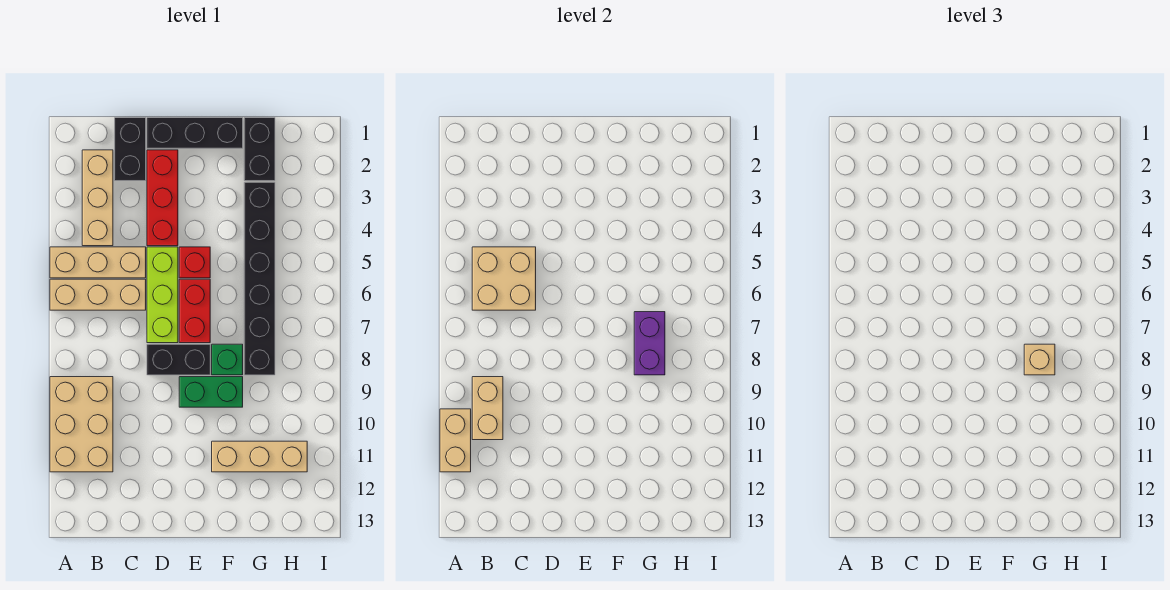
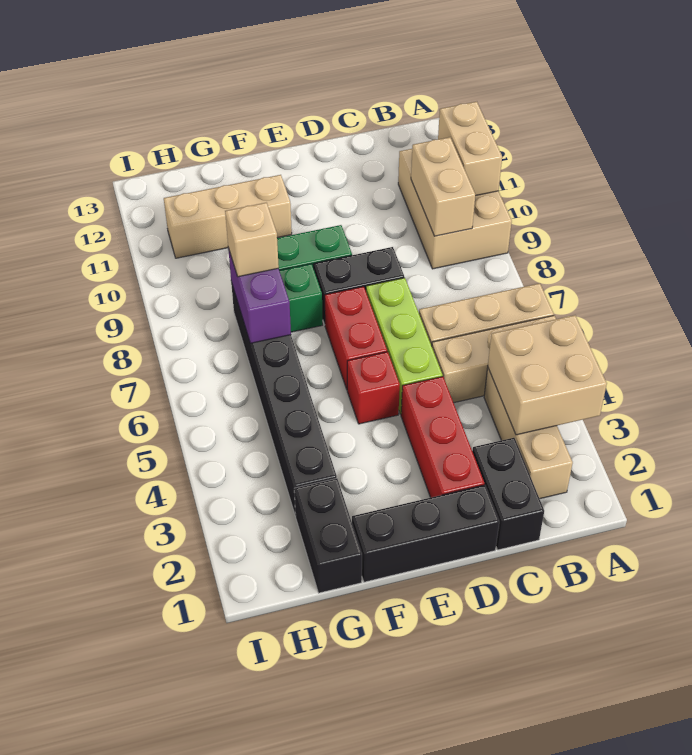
tan brick B5:C6 level 2 -> tan brick A3:B4 level 2

